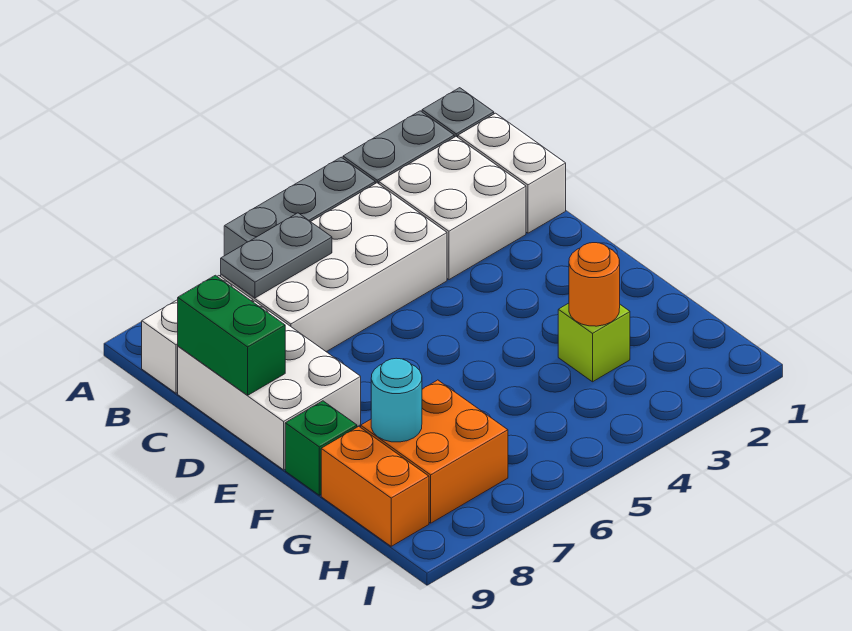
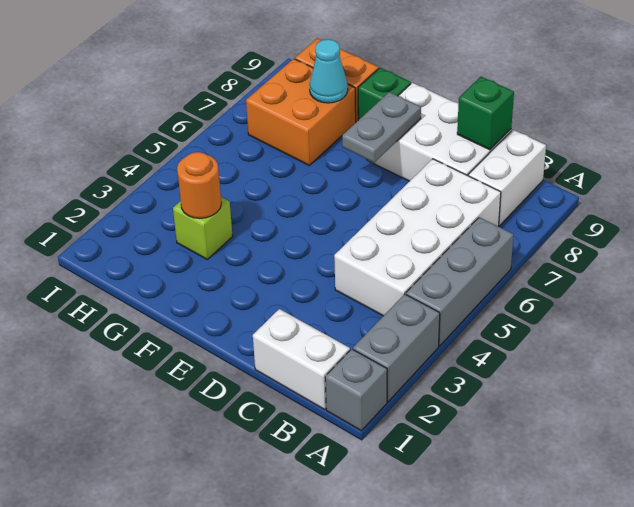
white brick B2:C3 level 1 -> none
grey plate B6:B7 level 2 -> grey plate E7:E8 level 2
green brick C9:D9 level 2 -> green brick C9 level 2
cyan round brick G8 level 2 -> cyan cone G8 level 2

